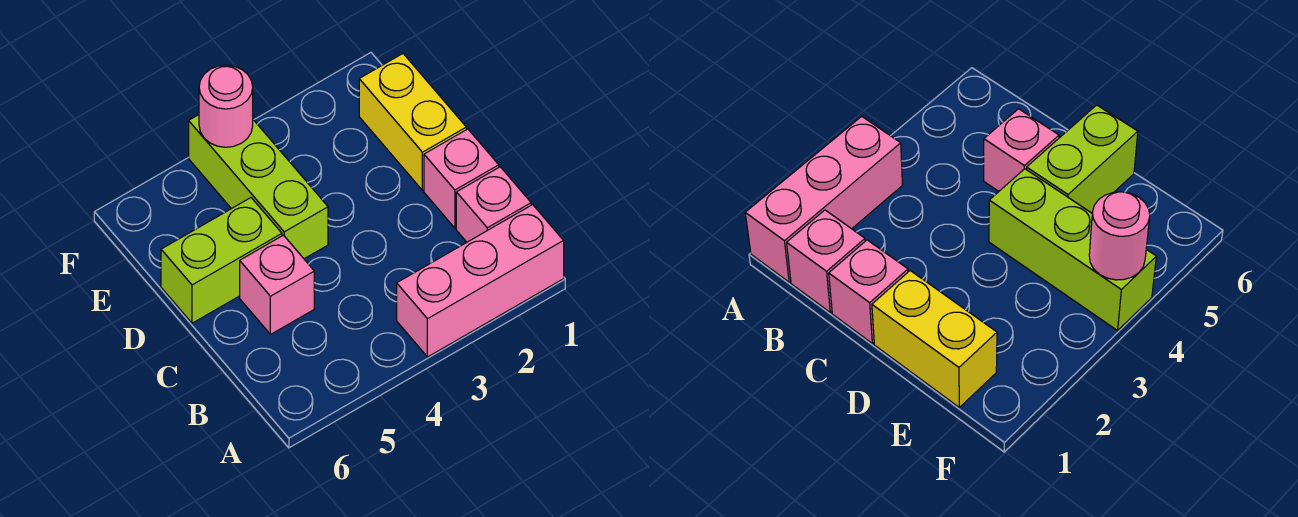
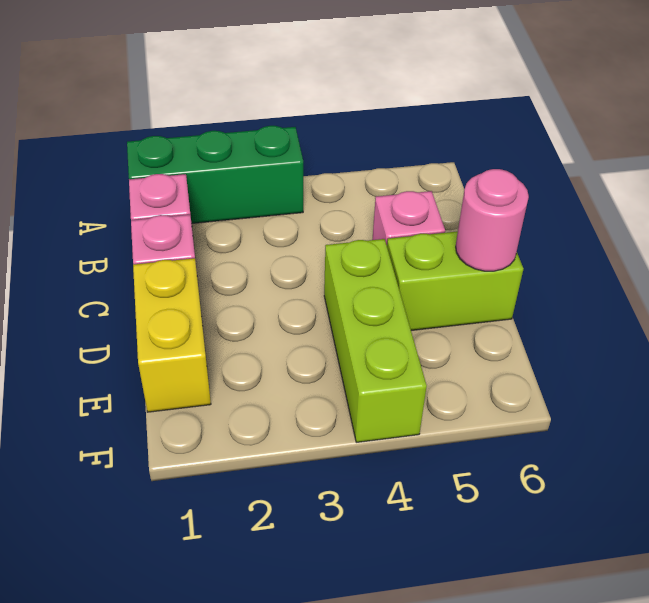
pink brick A1:A3 level 1 -> green brick A1:A3 level 1
pink round brick F4 level 2 -> pink round brick D6 level 2

